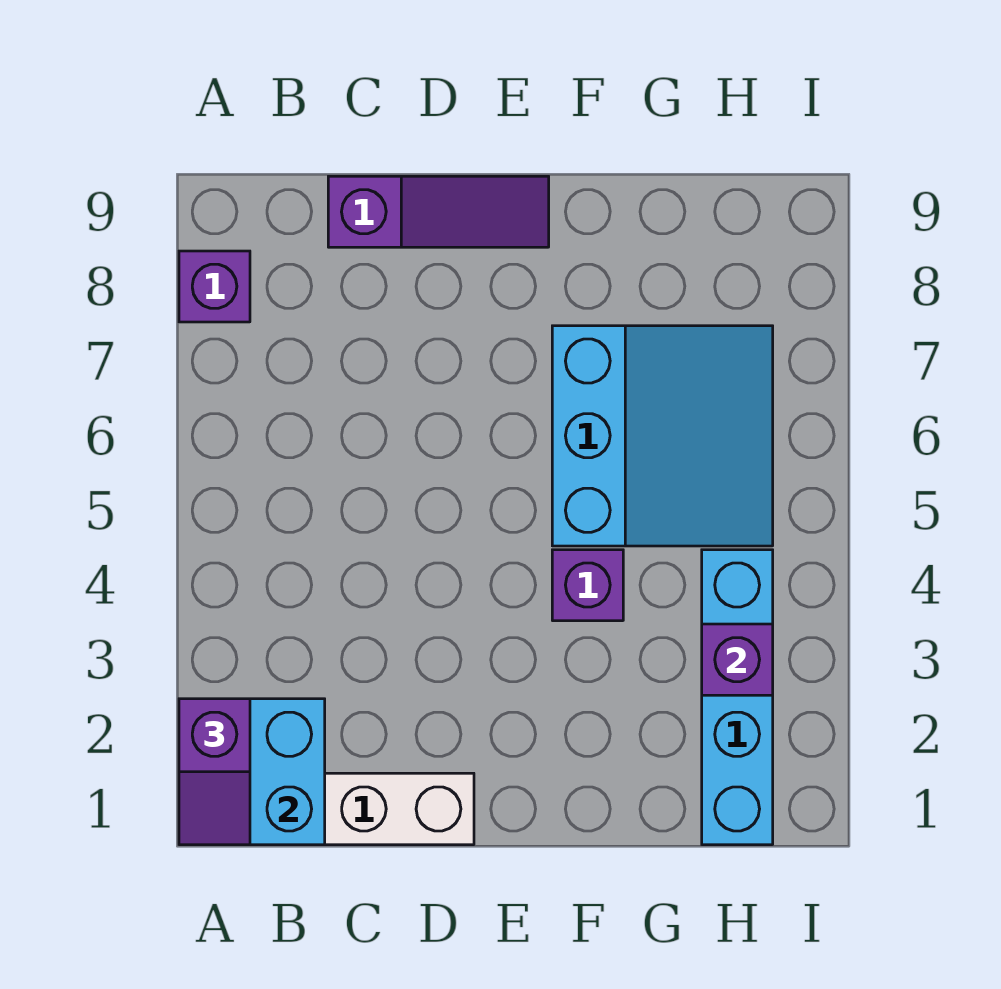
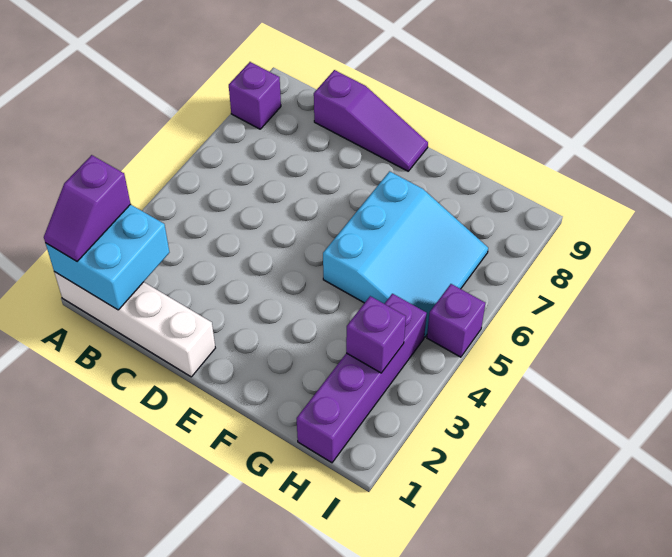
purple brick F4 level 1 -> purple brick I5 level 1
cyan brick H1:H4 level 1 -> purple brick H1:H4 level 1

